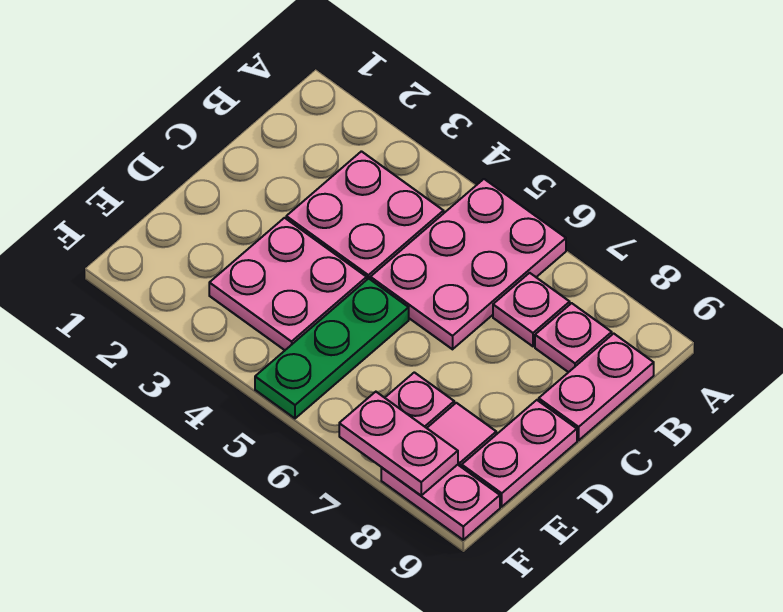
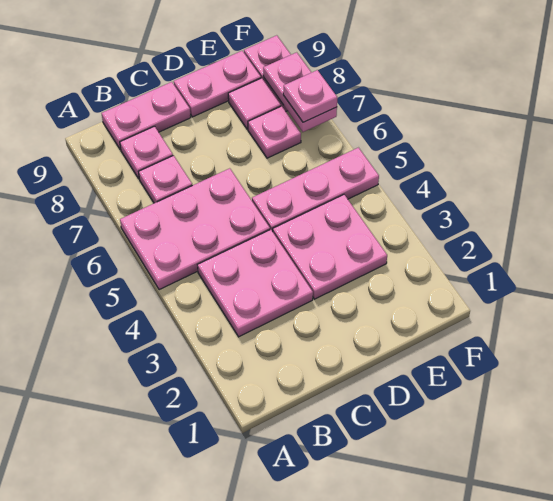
green plate D5:F5 level 1 -> pink plate D5:F5 level 1
none -> pink plate F7 level 3

